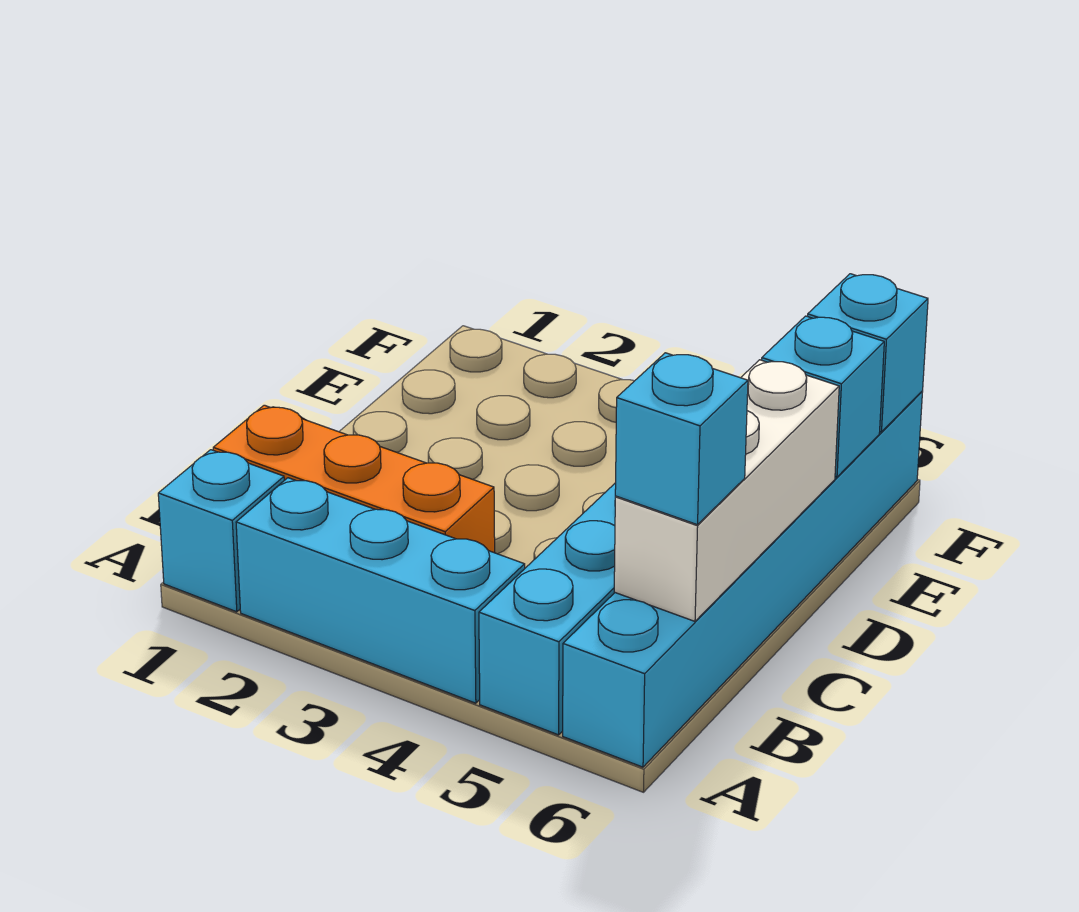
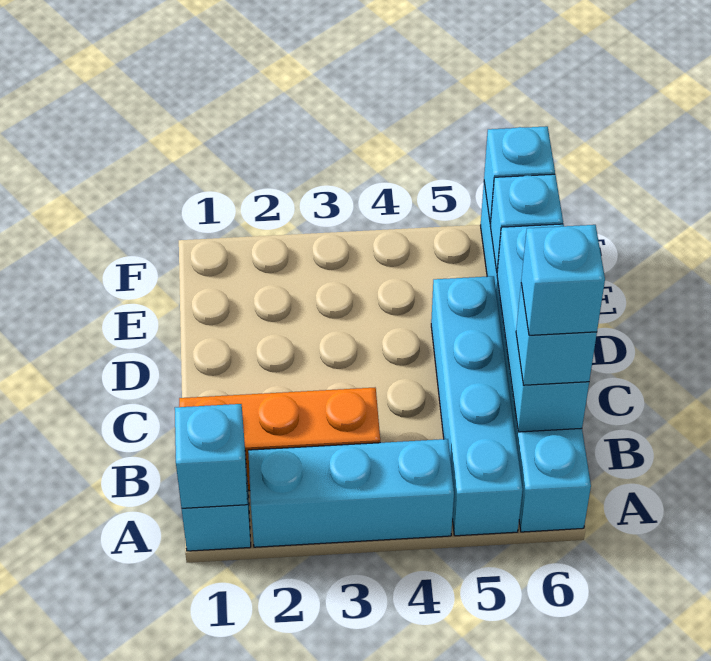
none -> cyan brick A1 level 2
white brick B6:D6 level 2 -> cyan brick B6:D6 level 2
none -> cyan brick B6 level 4

